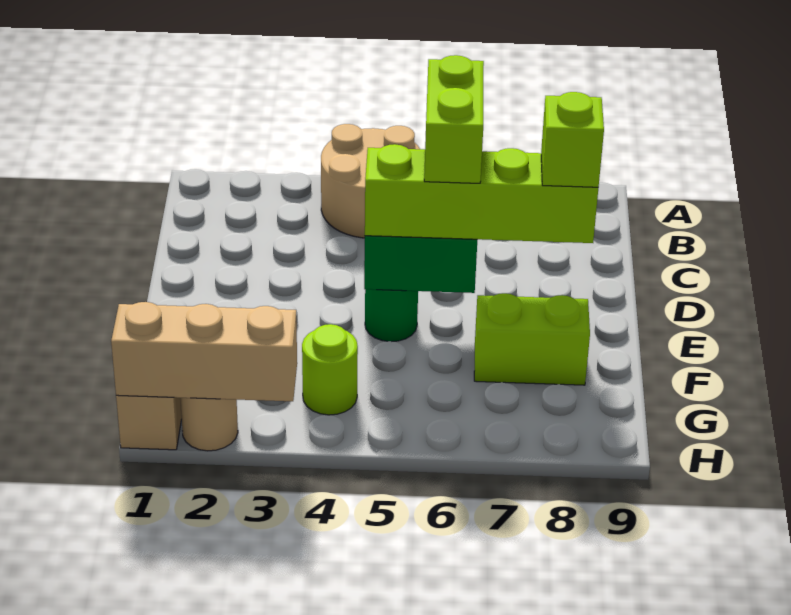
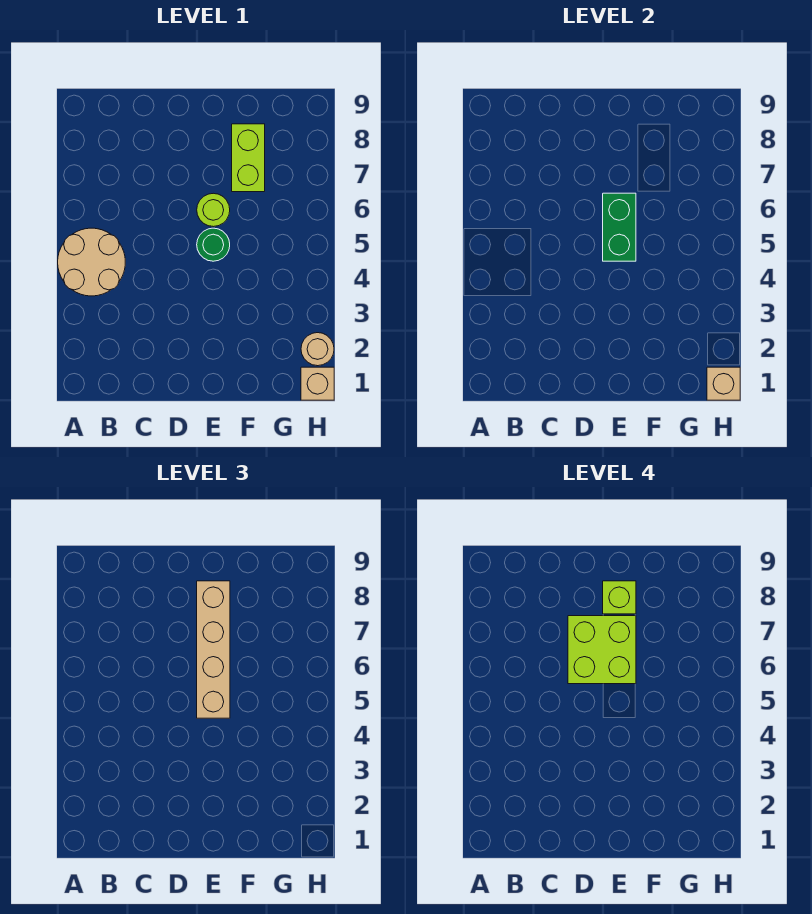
lime brick D6:E6 level 4 -> lime brick D6:E7 level 4
lime brick E5:E8 level 3 -> tan brick E5:E8 level 3
lime round brick G4 level 1 -> lime round brick E6 level 1
tan brick H1:H3 level 2 -> tan brick H1 level 2

